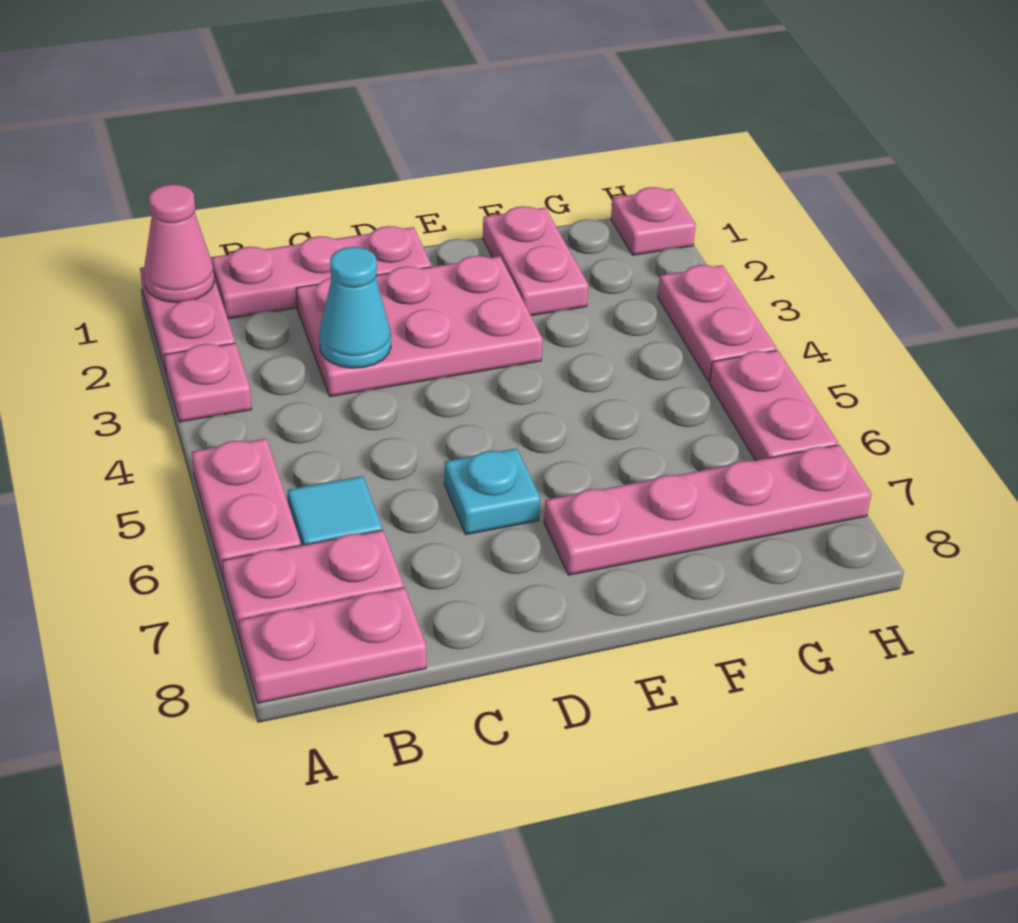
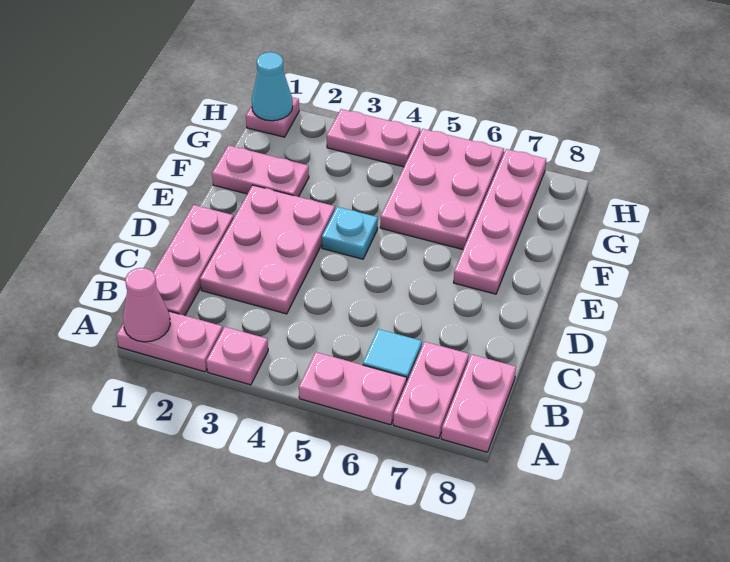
cyan cone C3 level 2 -> cyan cone H1 level 2
cyan plate D6 level 1 -> cyan plate E4 level 1
pink plate H5:H6 level 1 -> pink plate F5:H6 level 1

